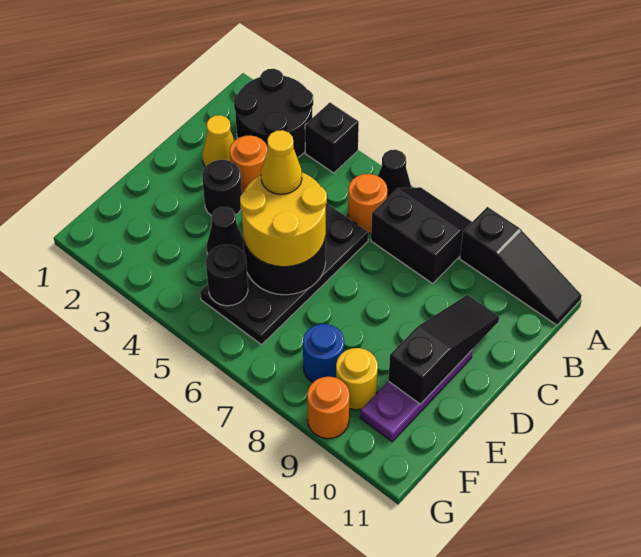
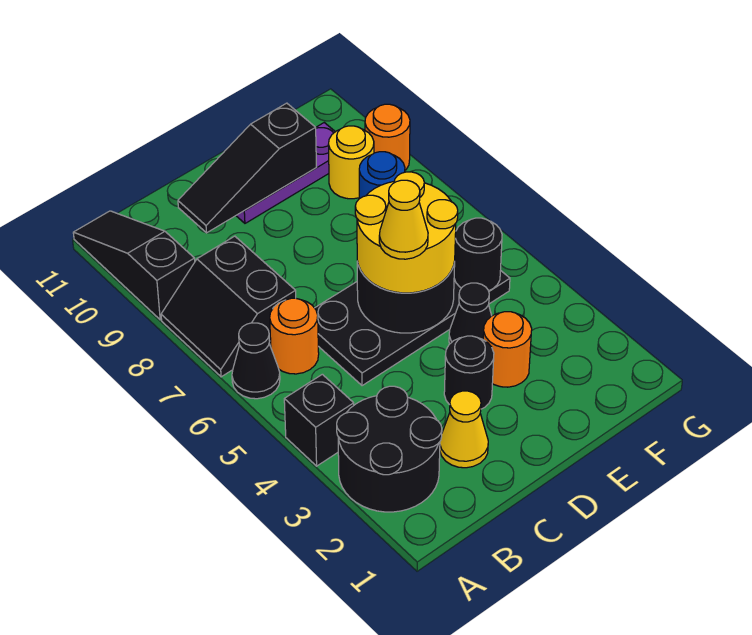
orange round brick C3 level 1 -> orange round brick E3 level 1

